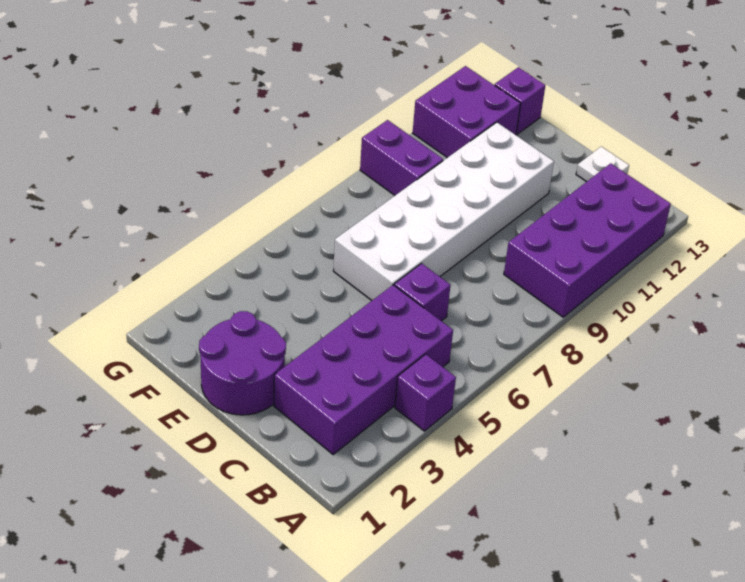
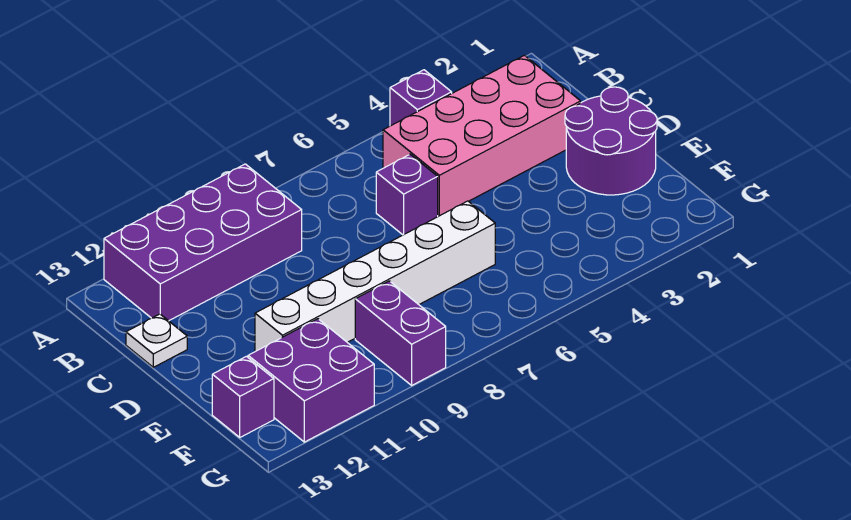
purple brick B2:C5 level 1 -> pink brick B2:C5 level 1
white brick D6:E11 level 1 -> white brick E6:E11 level 1

